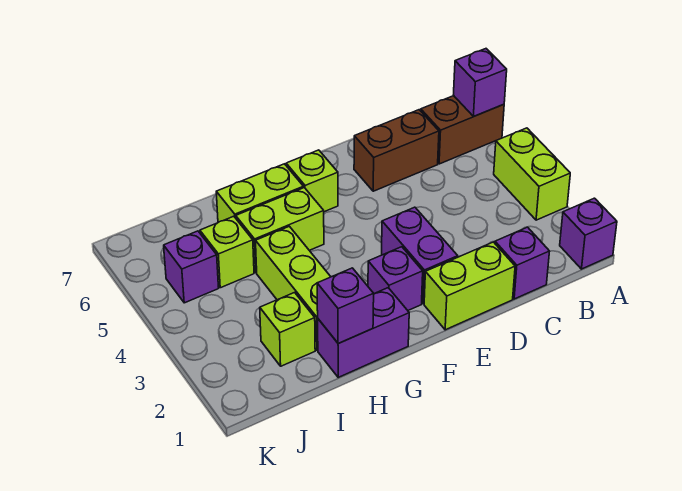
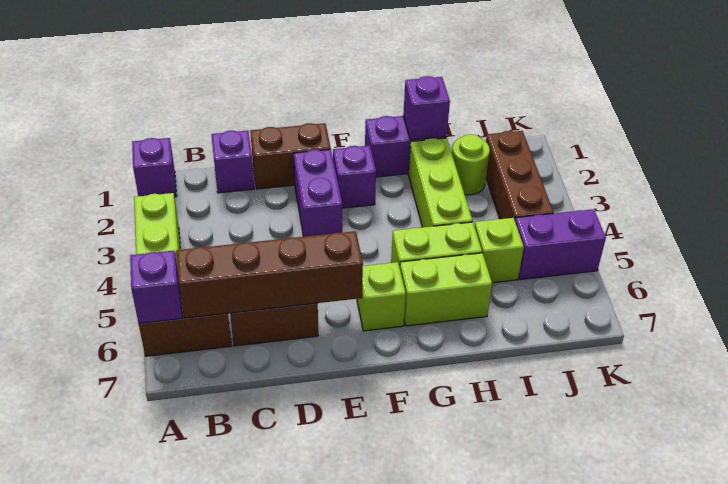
none -> brown brick B6:E6 level 2
lime brick D1:E1 level 1 -> brown brick D1:E1 level 1
lime brick I2 level 1 -> lime round brick I2 level 1
none -> brown brick J2:J4 level 1
purple brick J5 level 1 -> purple brick J5:K5 level 1

